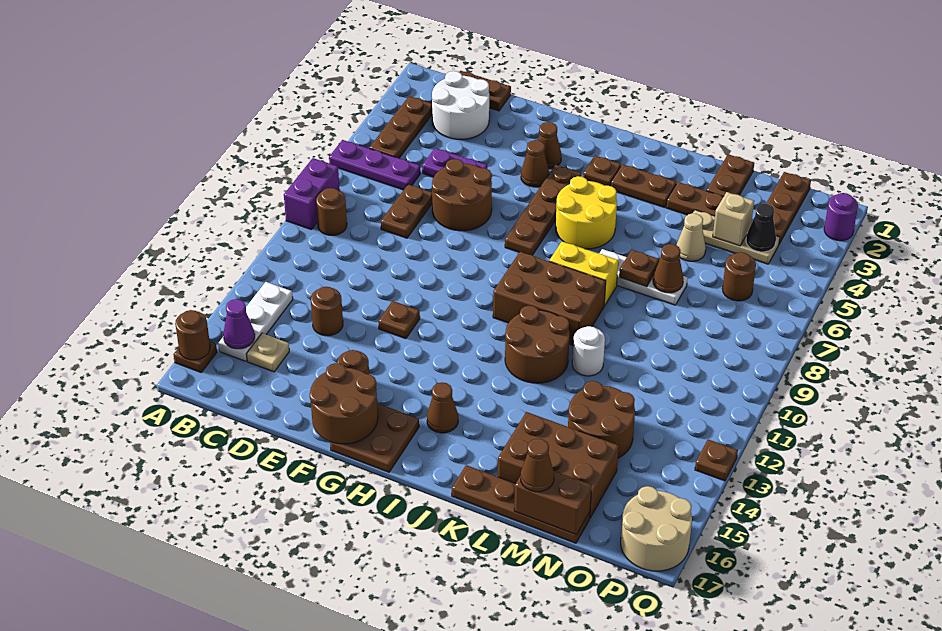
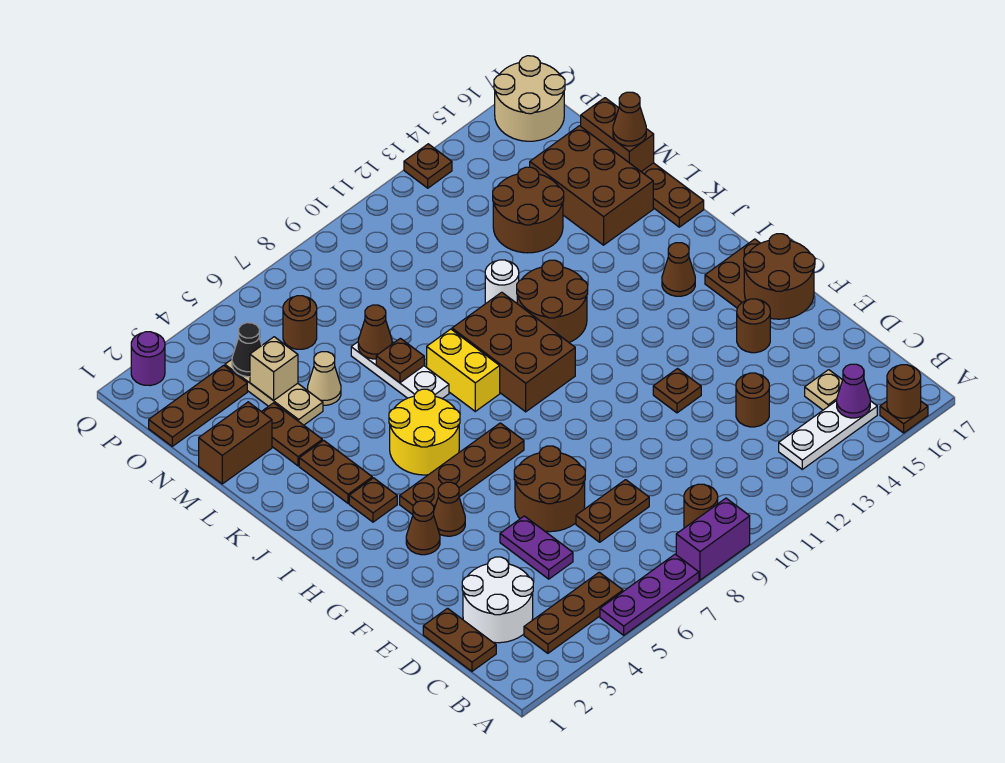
purple plate A6:C6 level 1 -> purple plate A5:A7 level 1
brown plate M1:M2 level 1 -> brown brick M1:M2 level 1

